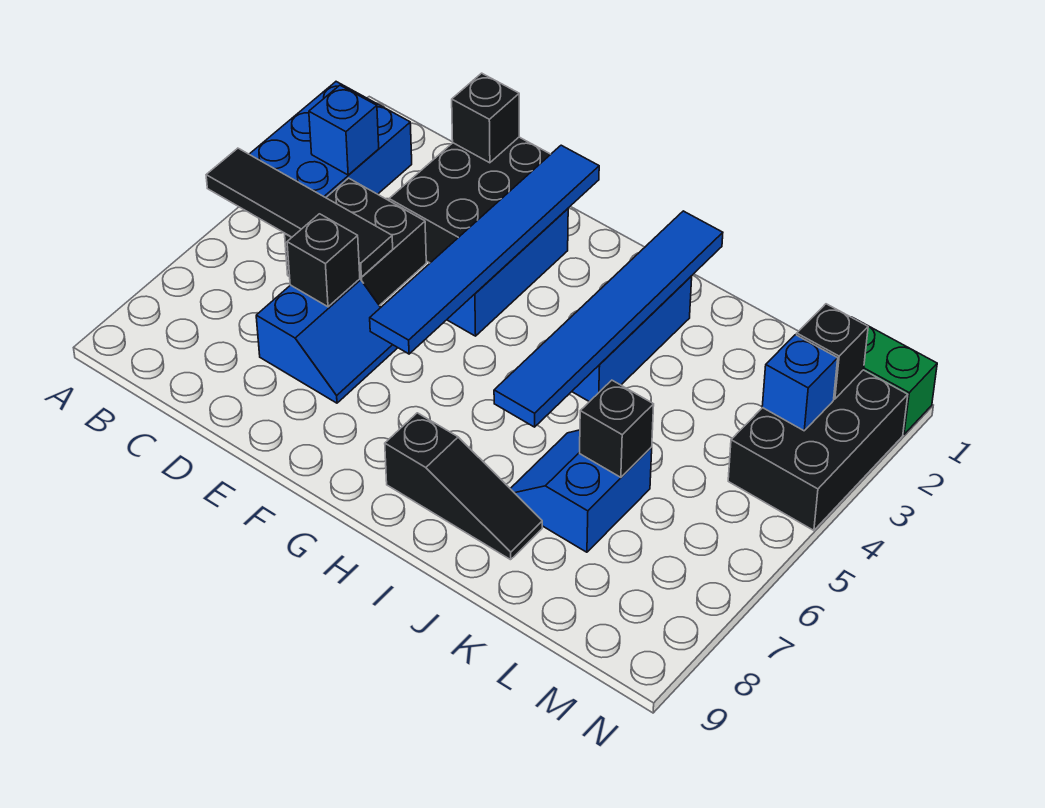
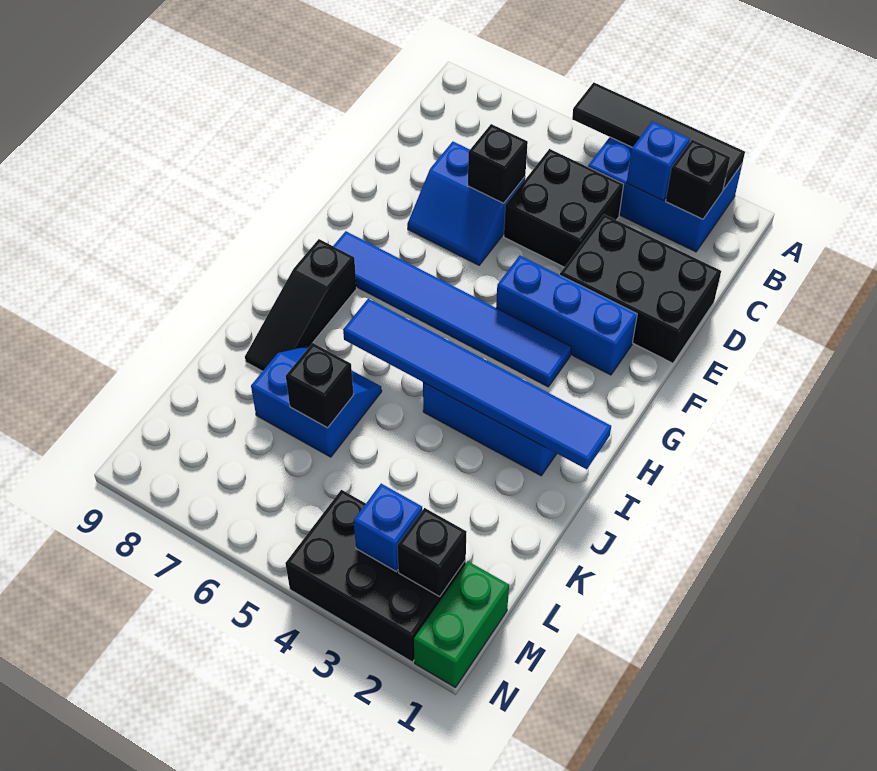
black tile A5:D5 level 2 -> black tile A2:A5 level 2
black brick D1 level 2 -> black brick B2 level 2
blue tile F1:F6 level 2 -> blue tile G3:G8 level 1

